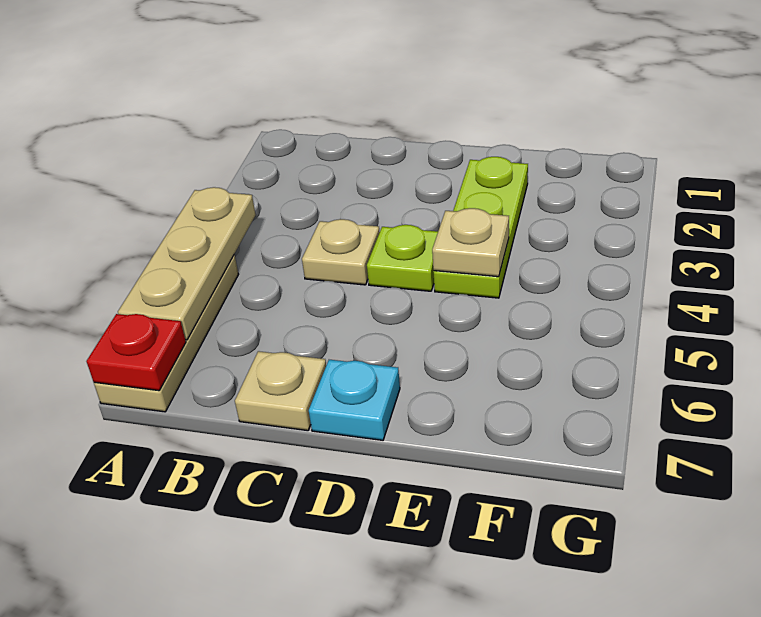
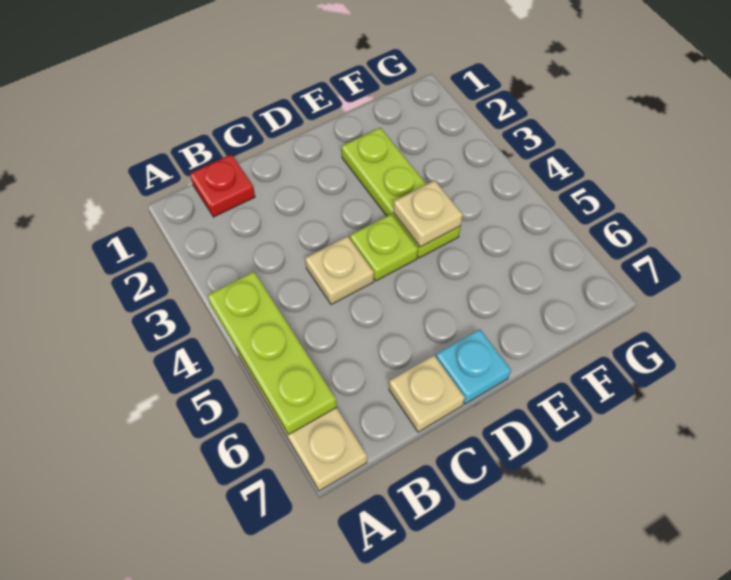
tan plate A4:A6 level 2 -> lime plate A4:A6 level 2
red plate A7 level 2 -> red plate B1 level 1

